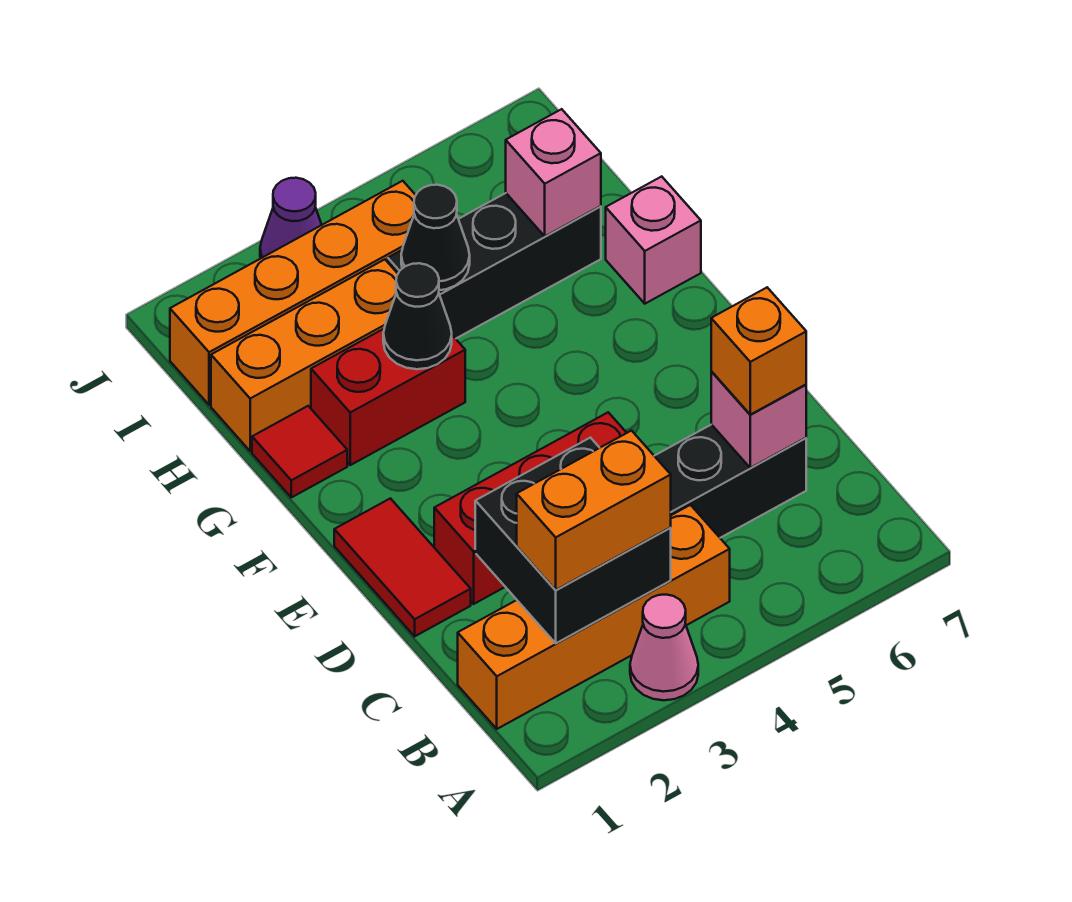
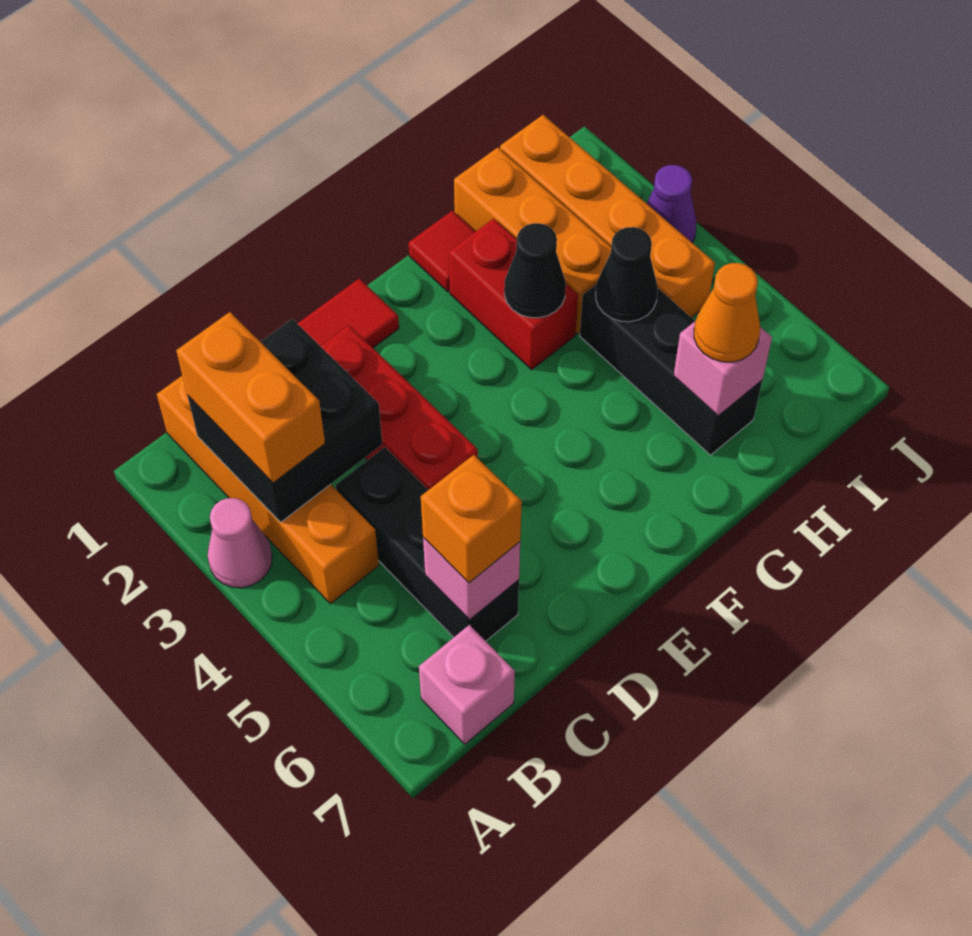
pink brick G7 level 1 -> pink brick B7 level 1
none -> orange cone H6 level 3

